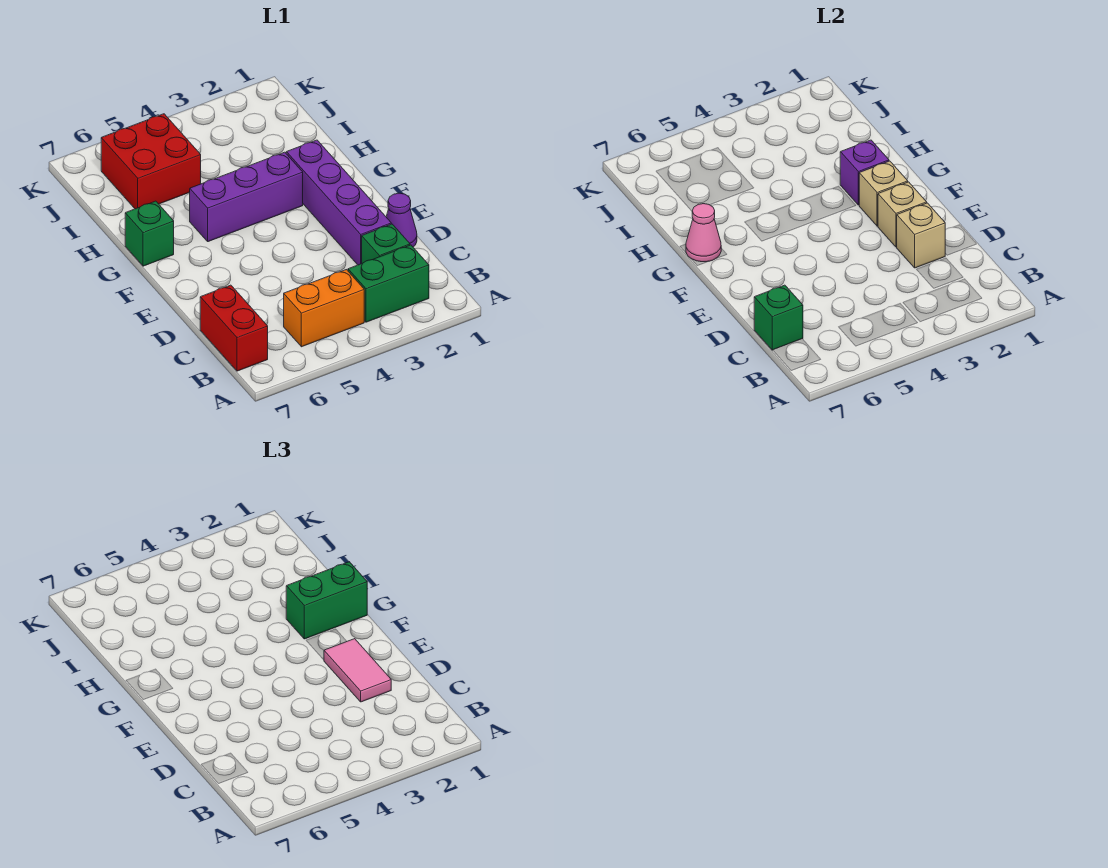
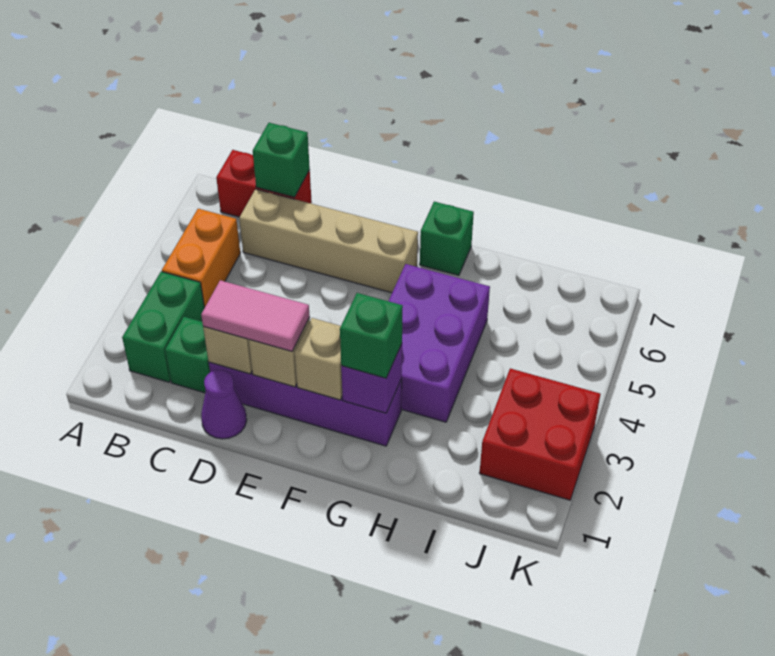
none -> tan brick C6:F6 level 1
green brick G1:G2 level 3 -> green brick G2 level 3
purple brick G3:G5 level 1 -> purple brick G3:H5 level 1
pink cone G7 level 2 -> none
red brick I5:J6 level 1 -> red brick J2:K3 level 1

